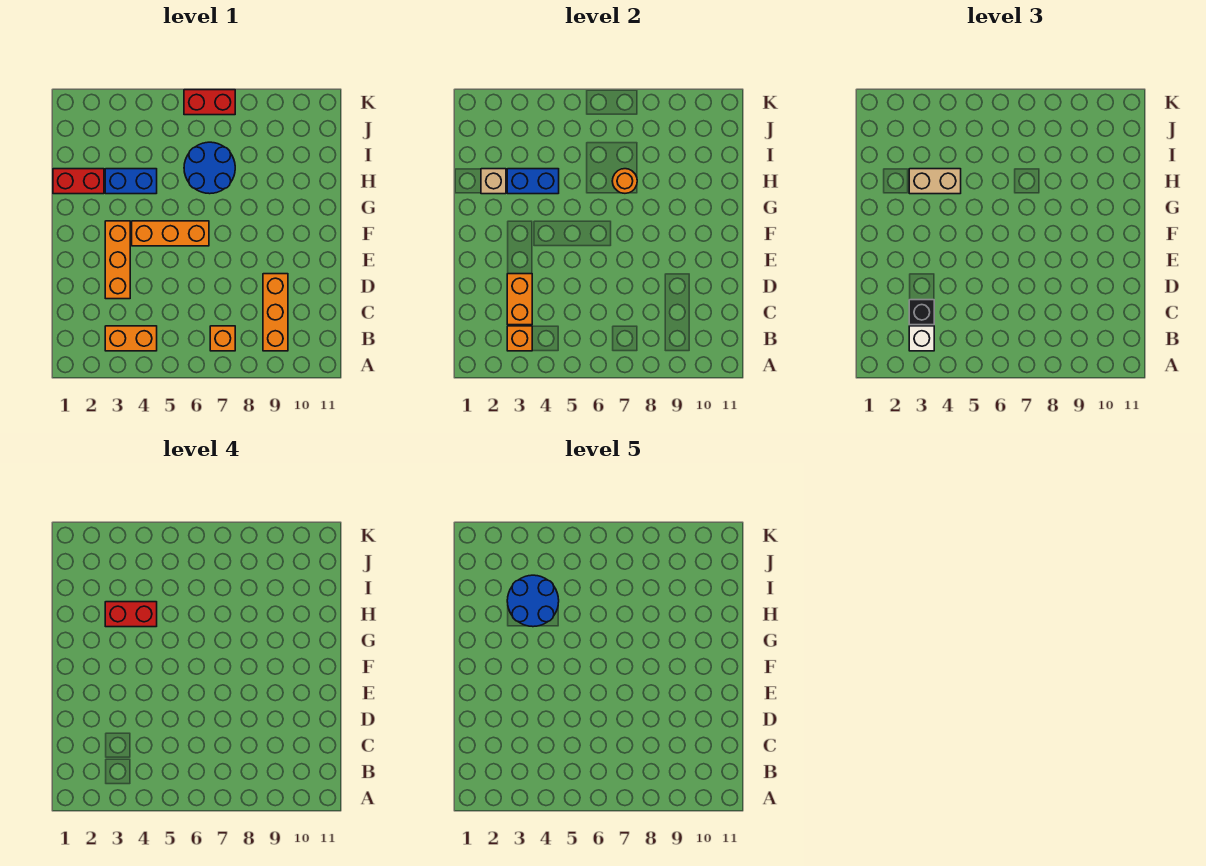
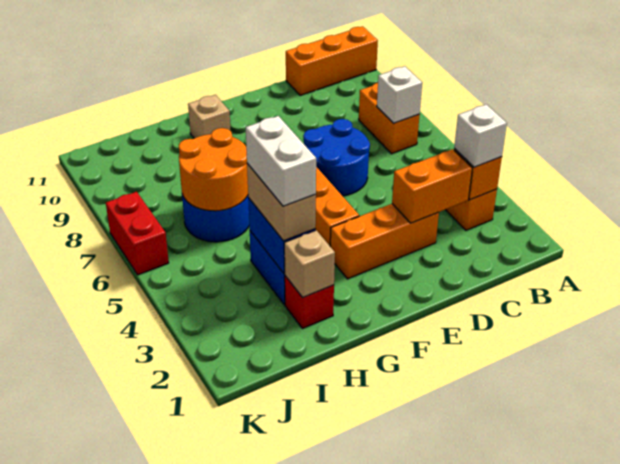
orange brick B7 level 1 -> orange brick B7:B8 level 1
none -> white brick B7 level 2
orange brick B9:D9 level 1 -> orange brick A11:C11 level 1
black brick C3 level 3 -> none
none -> tan brick G10 level 1
red brick H1:H2 level 1 -> red brick H2 level 1
red brick H3:H4 level 4 -> white brick H3:H4 level 4
blue round brick H3:I4 level 5 -> blue round brick D6:E7 level 1
orange round brick H7 level 2 -> orange round brick H6:I7 level 2

